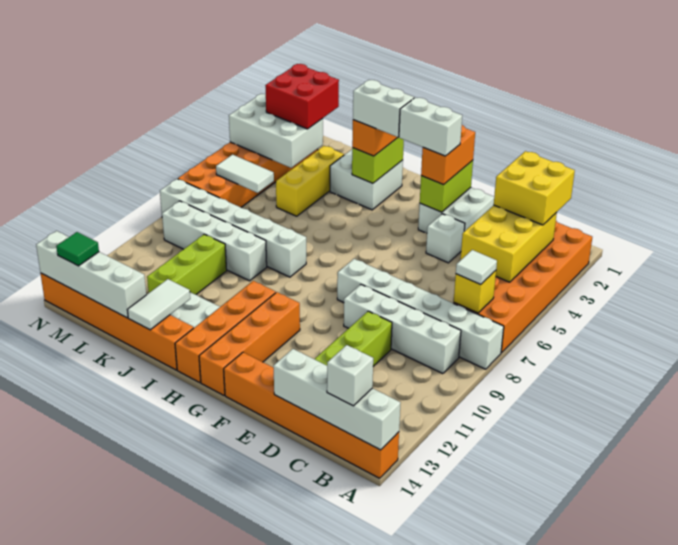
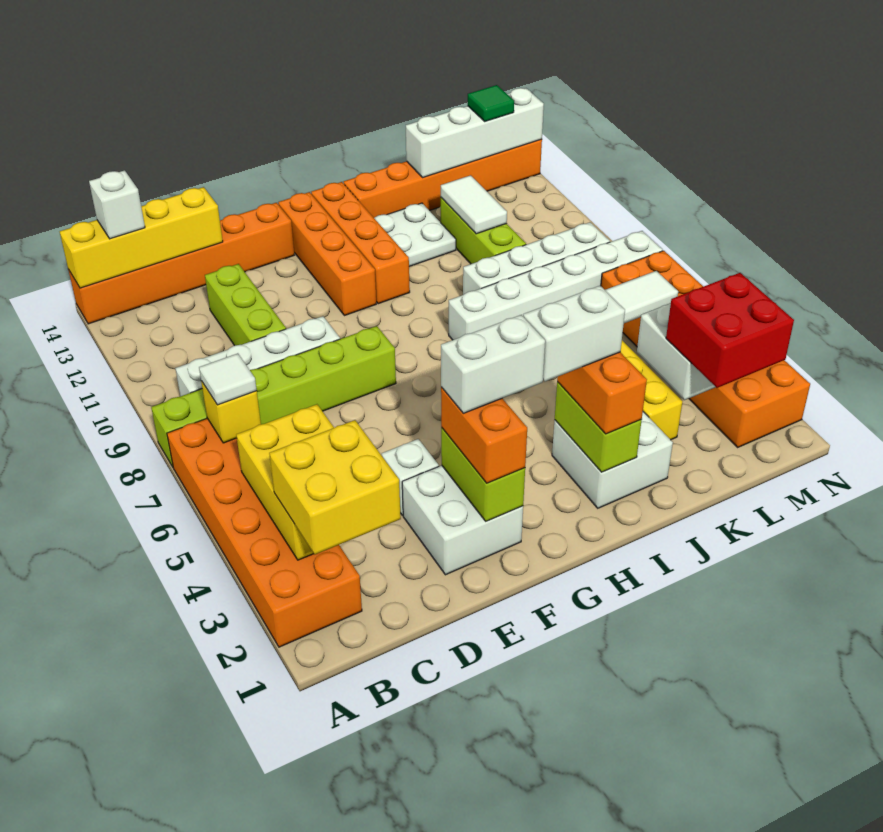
white brick A8:F8 level 1 -> lime brick A8:F8 level 1
white brick A14:D14 level 2 -> yellow brick A14:D14 level 2
white tile J13:J14 level 2 -> white tile K11:K12 level 2

